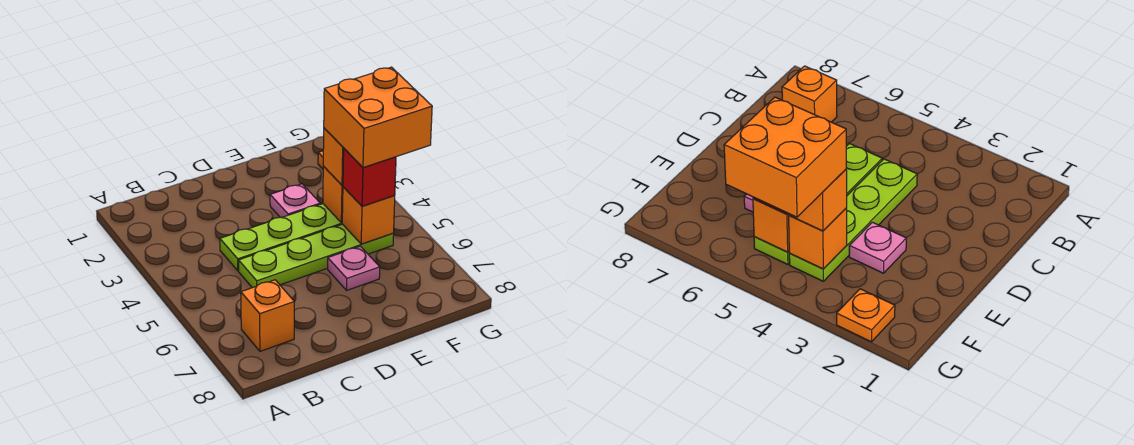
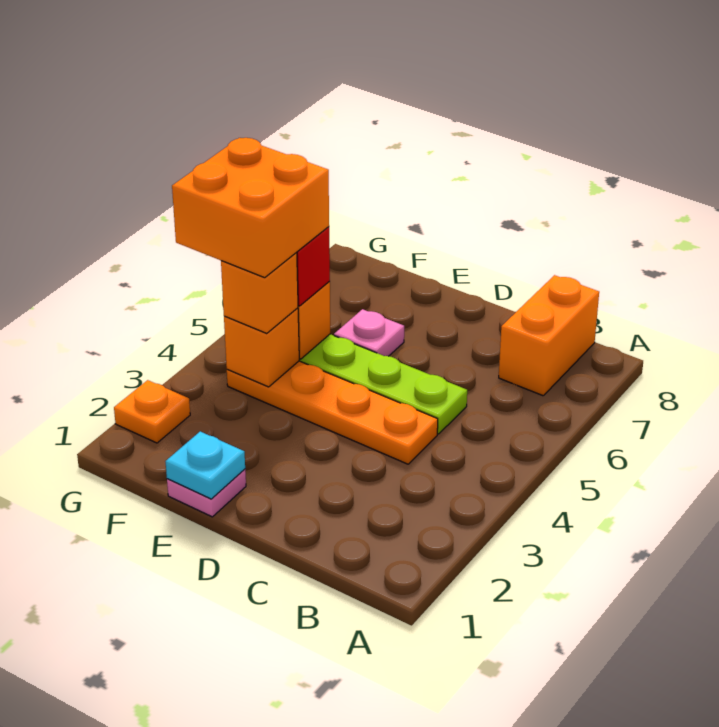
orange brick B7 level 1 -> orange brick B7:B8 level 1
lime plate C4:F4 level 1 -> orange plate C4:F4 level 1
none -> cyan plate E1 level 2
pink plate E3 level 1 -> pink plate E1 level 1

